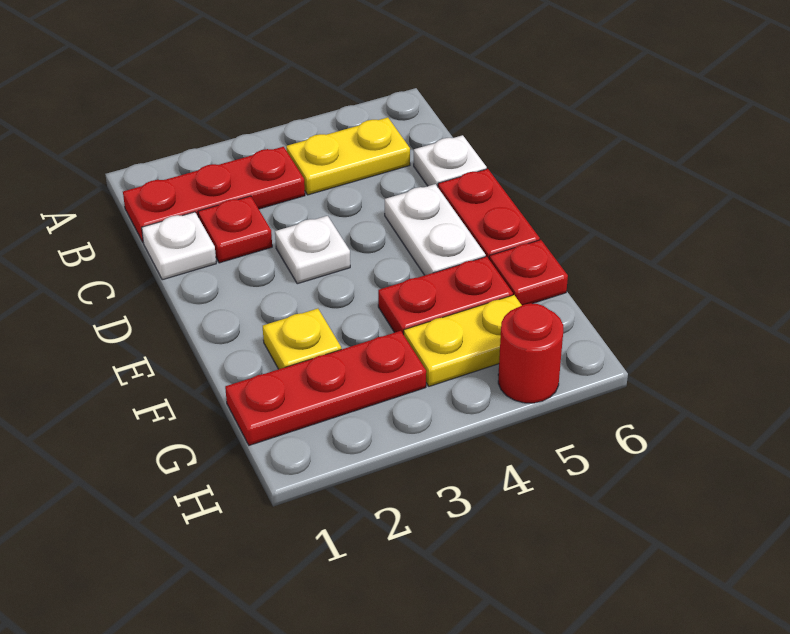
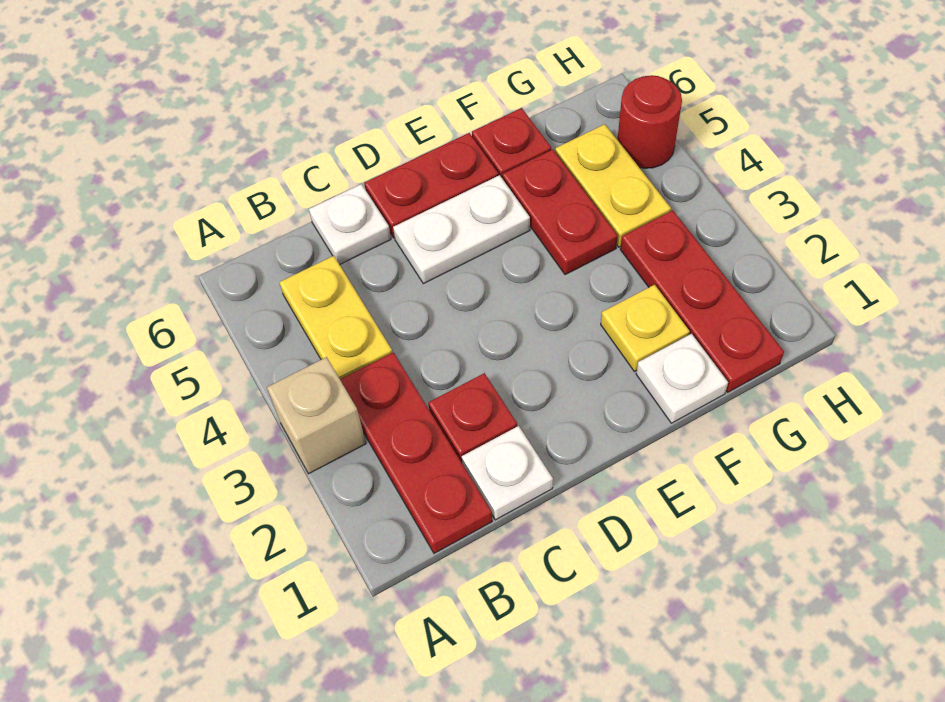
none -> tan brick A3 level 1
white plate D3 level 1 -> white plate F1 level 1

